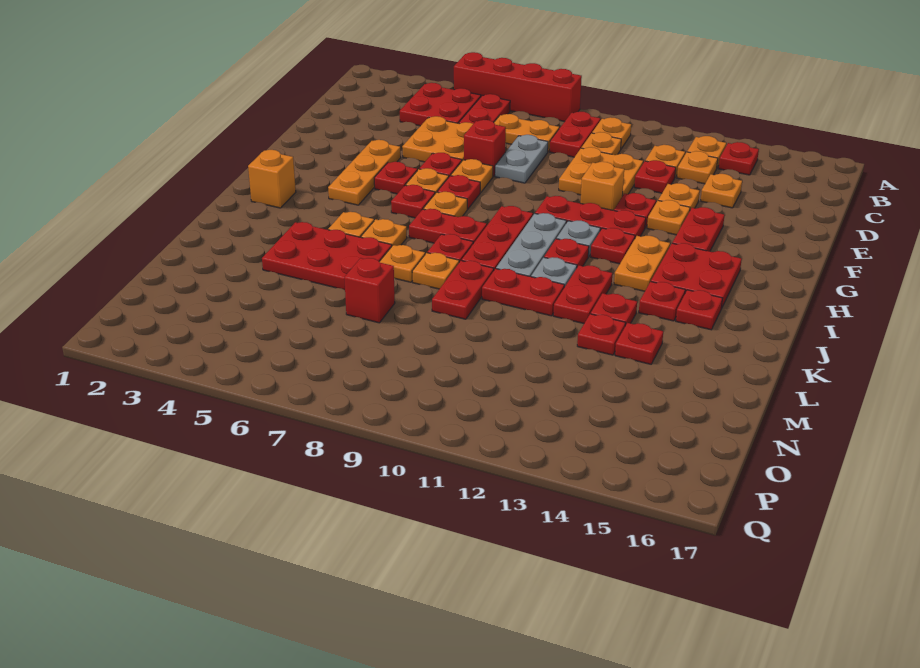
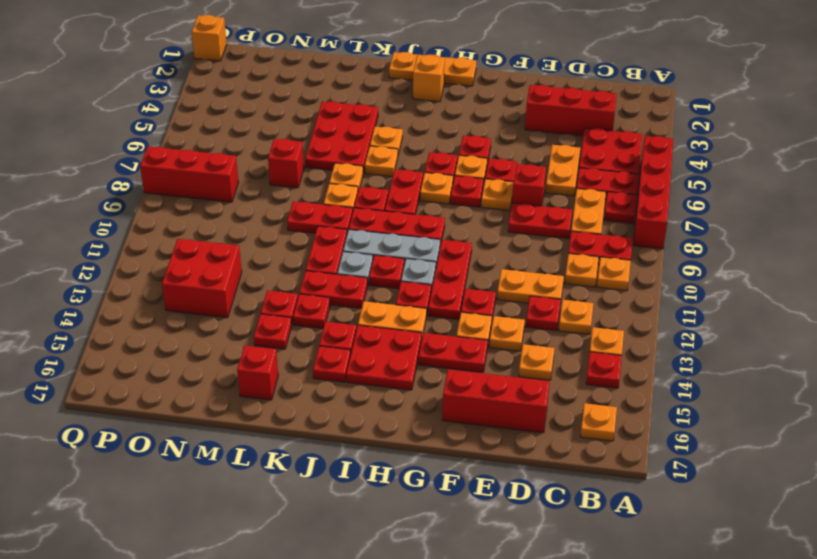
none -> red plate B7 level 1
none -> red brick C3:E3 level 1
orange plate C13 level 1 -> orange plate B16 level 1
orange plate D5:E6 level 1 -> orange plate D5:D6 level 1
grey plate D8:E8 level 1 -> red plate D8:E8 level 1
orange plate D10:E11 level 1 -> orange plate D11:E11 level 1
none -> red brick D16:F16 level 1
orange plate F4:H4 level 1 -> orange plate H1:J1 level 1
orange brick F11 level 1 -> orange brick Q1 level 1
none -> red brick L16 level 1
none -> red brick N12:O13 level 1
none -> red brick O8:Q8 level 1

